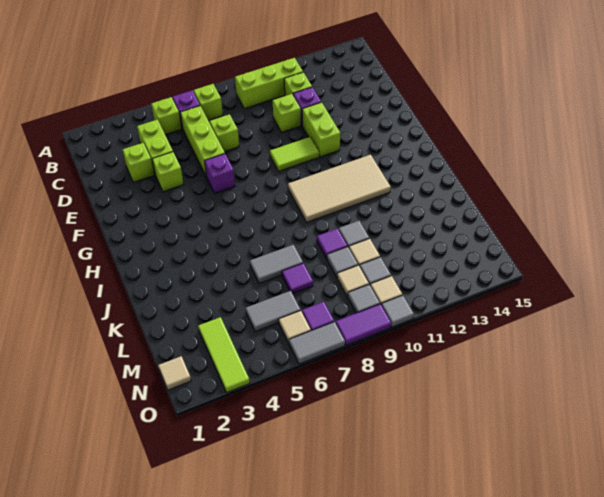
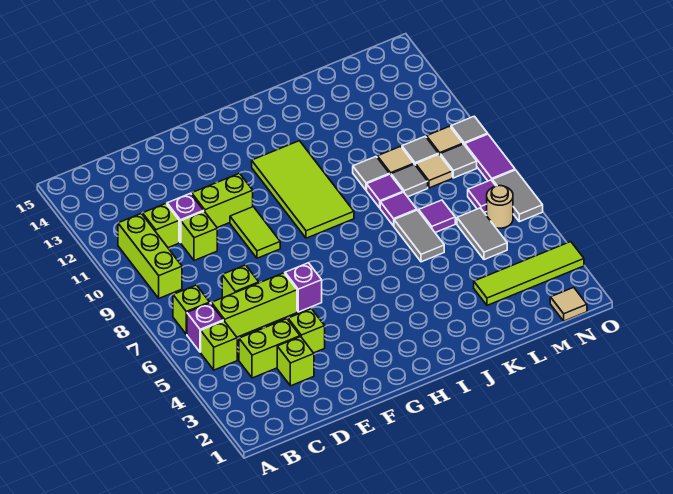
tan tile H9:I12 level 1 -> lime tile H9:I12 level 1
none -> purple tile K8 level 1
lime tile M3:O3 level 1 -> lime tile L3:O3 level 1
tan tile N6 level 1 -> tan round brick N6 level 1

